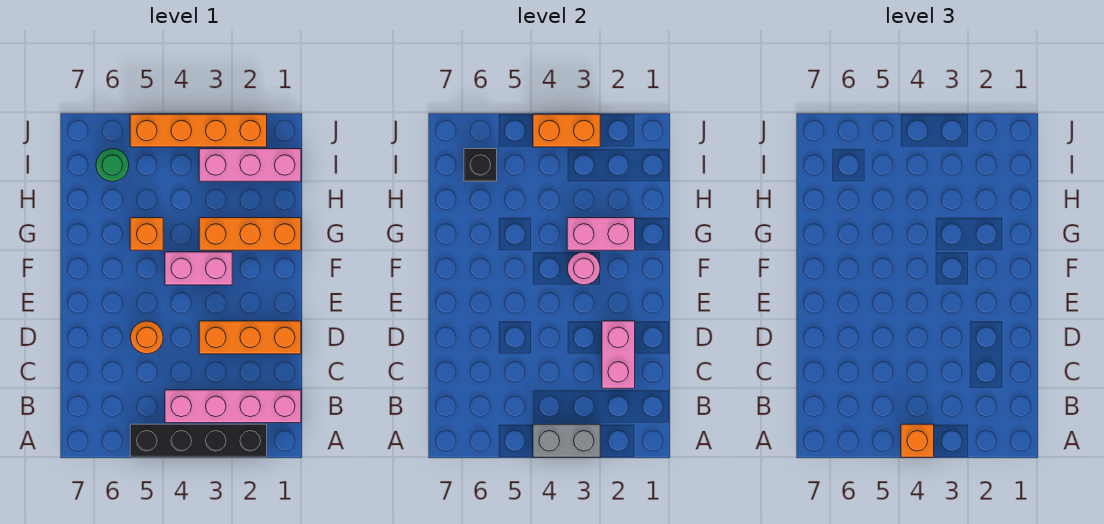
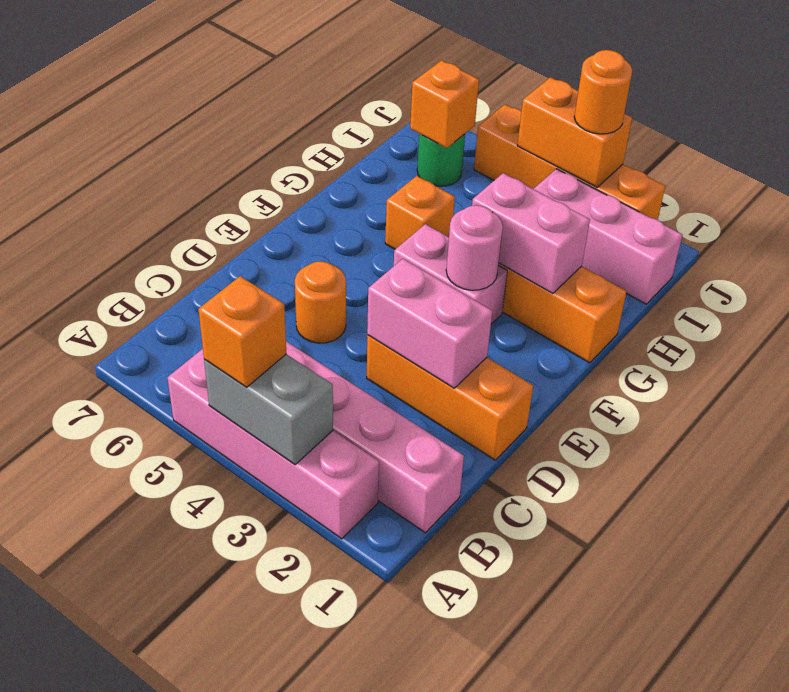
black brick A2:A5 level 1 -> pink brick A2:A5 level 1
pink brick C2:D2 level 2 -> pink brick D2:D3 level 2
black brick I6 level 2 -> orange brick I6 level 2
none -> orange round brick J3 level 3

